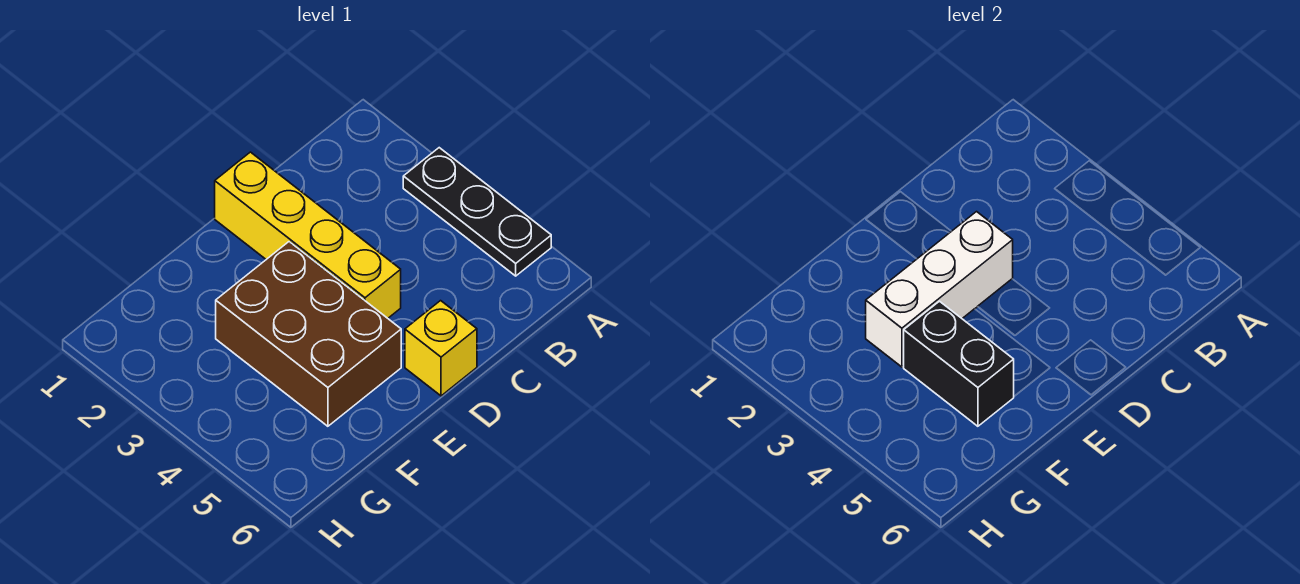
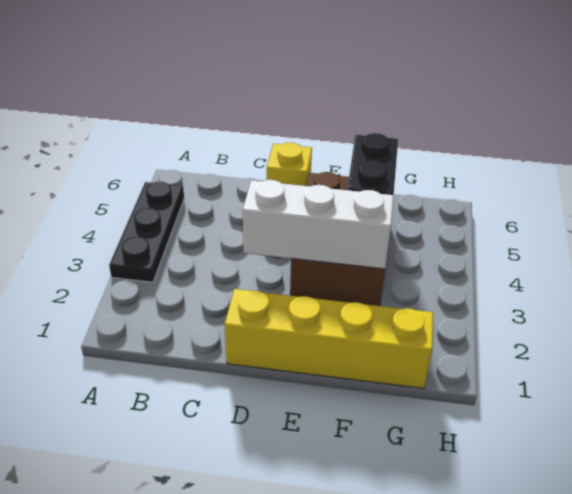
yellow brick D1:D4 level 1 -> yellow brick D1:G1 level 1

